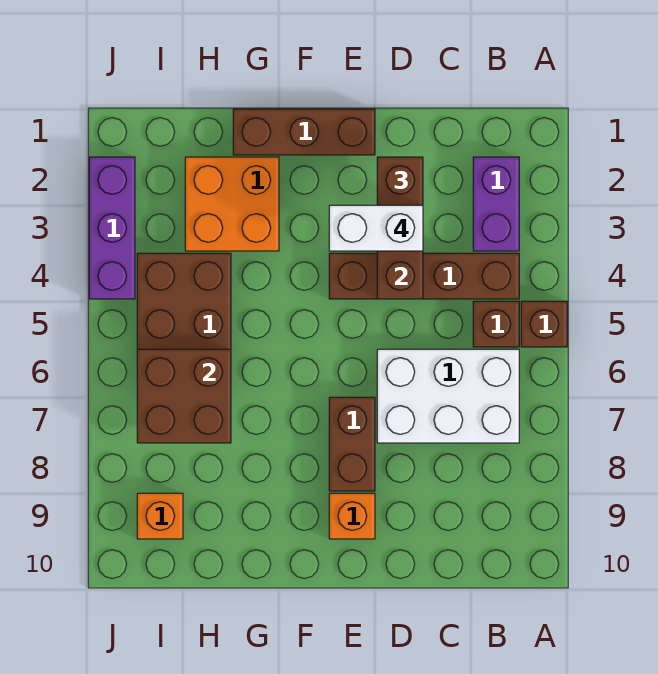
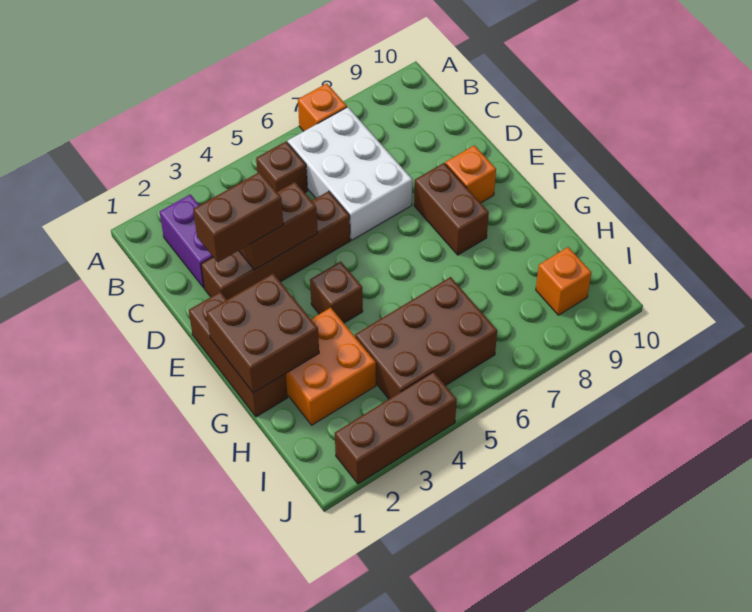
brown brick A5 level 1 -> brown brick F4 level 1
none -> orange brick A7 level 1
purple brick B2:B3 level 1 -> purple brick B2:C2 level 1
brown brick B4:E4 level 1 -> brown brick D2:D5 level 1
white brick D3:E3 level 4 -> none
brown brick E7:E8 level 1 -> brown brick E8:F8 level 1
brown brick H6:I7 level 2 -> brown brick F1:G2 level 2
purple brick J2:J4 level 1 -> brown brick J2:J4 level 1

